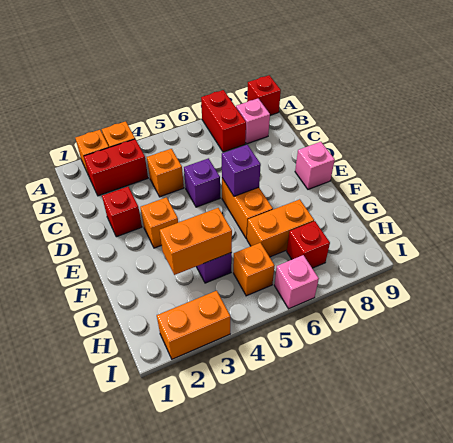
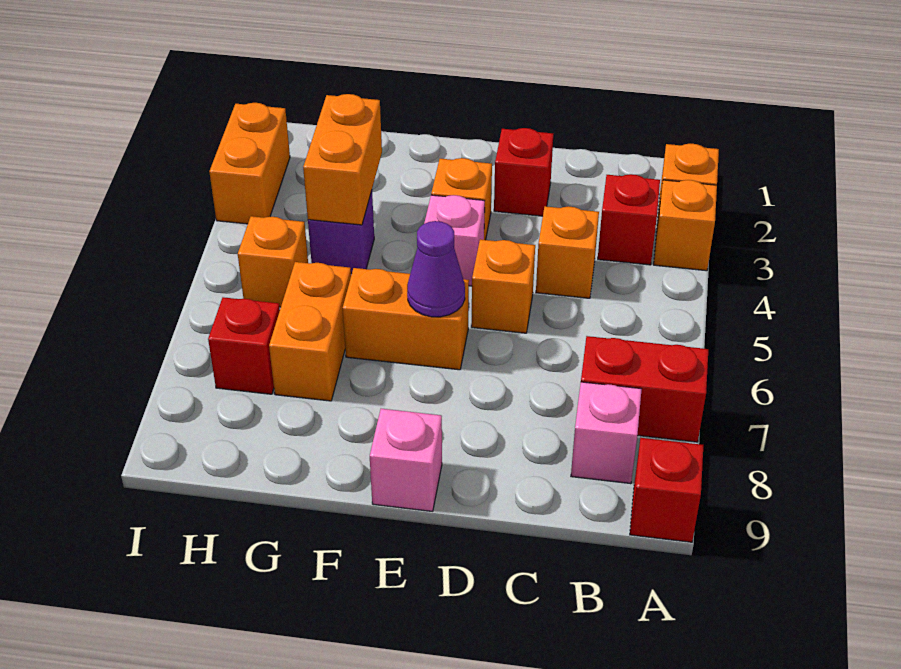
red brick B2:B3 level 1 -> red brick B3 level 1
purple brick D5 level 1 -> orange brick D5 level 1
purple brick E6 level 2 -> purple cone E6 level 2
pink brick I6 level 1 -> pink brick E4 level 1

